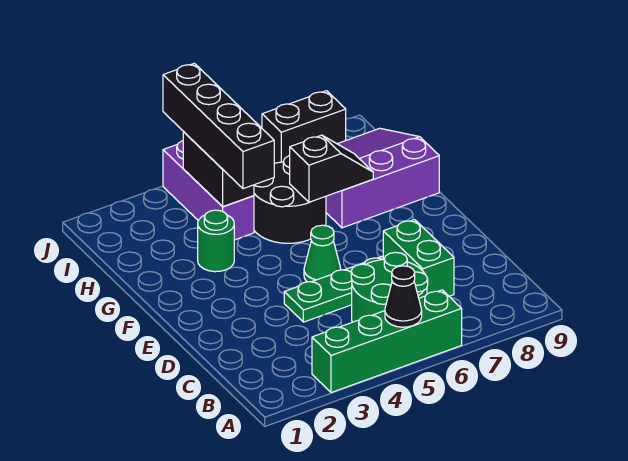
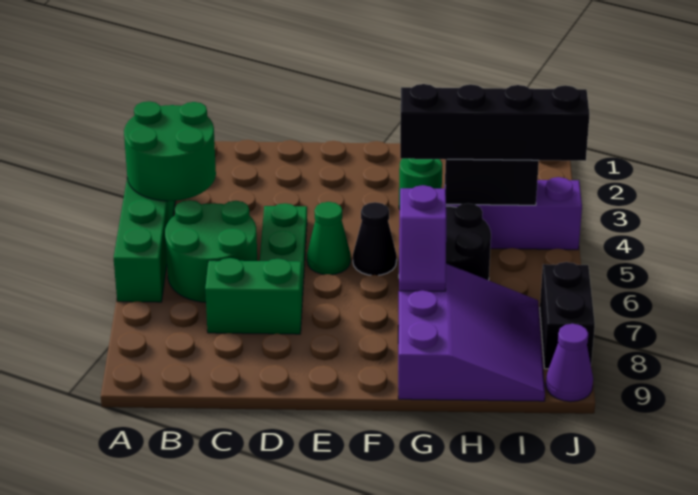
none -> green round brick A3:B4 level 2
black cone A5 level 2 -> black cone F5 level 1
black slope G6:G7 level 2 top 6 -> purple slope G6:G7 level 2 top 6
none -> purple cone J9 level 1

